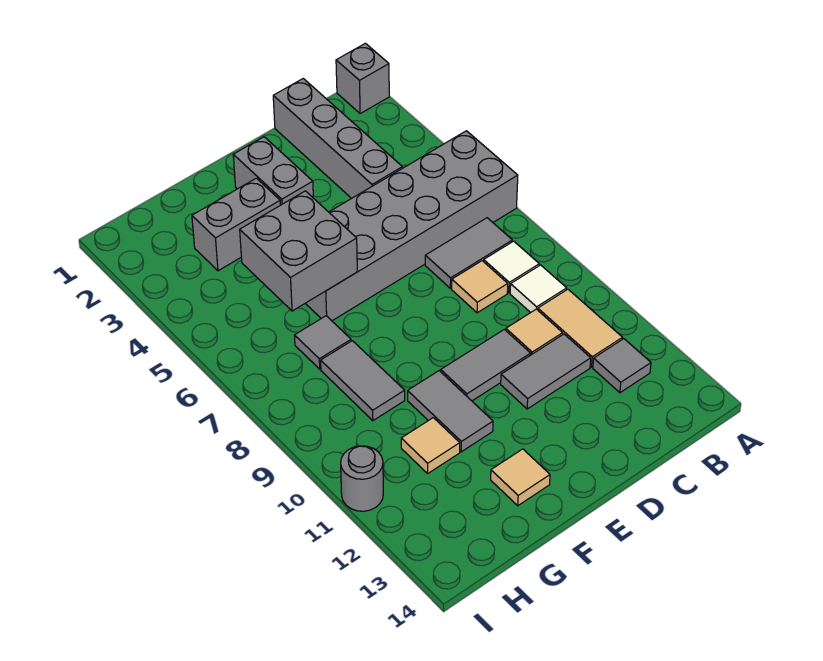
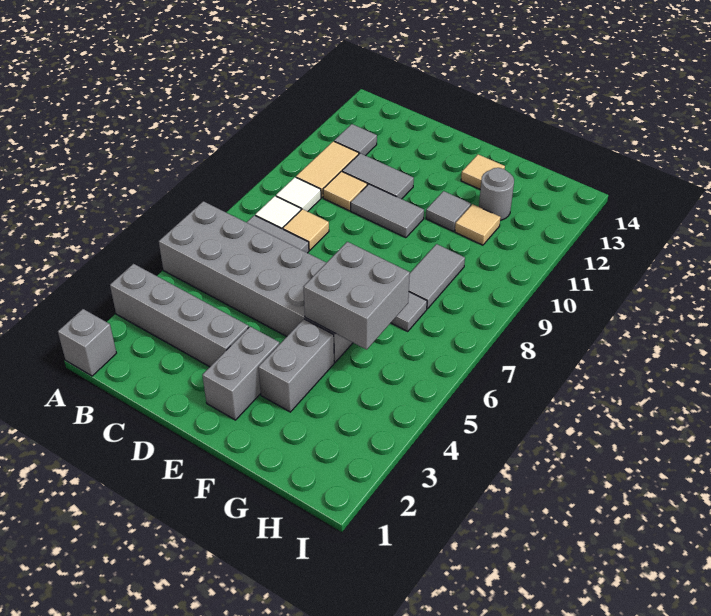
grey brick C1:C4 level 1 -> grey brick A3:D3 level 1
grey brick F3:G3 level 1 -> grey brick F3:F4 level 1
grey tile F10:F11 level 1 -> grey tile F11 level 1
grey round brick I11 level 1 -> grey round brick G12 level 1

